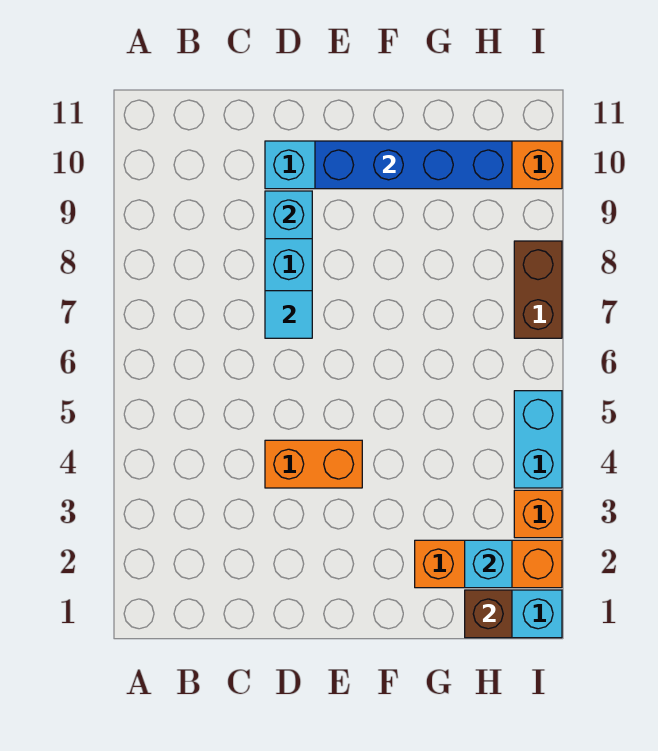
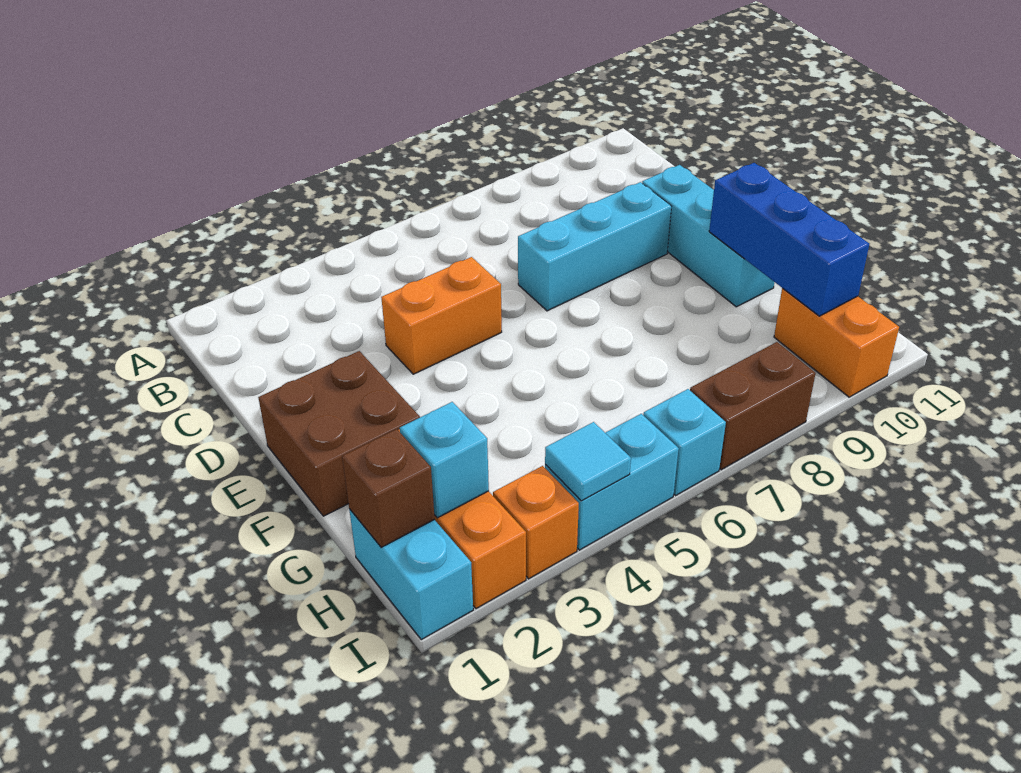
orange brick D4:E4 level 1 -> orange brick D4:D5 level 1
cyan tile D7 level 2 -> cyan tile I4 level 2
cyan brick D9 level 2 -> cyan brick I6 level 1
none -> brown brick E1:F2 level 1
blue brick E10:H10 level 2 -> blue brick F10:H10 level 2

